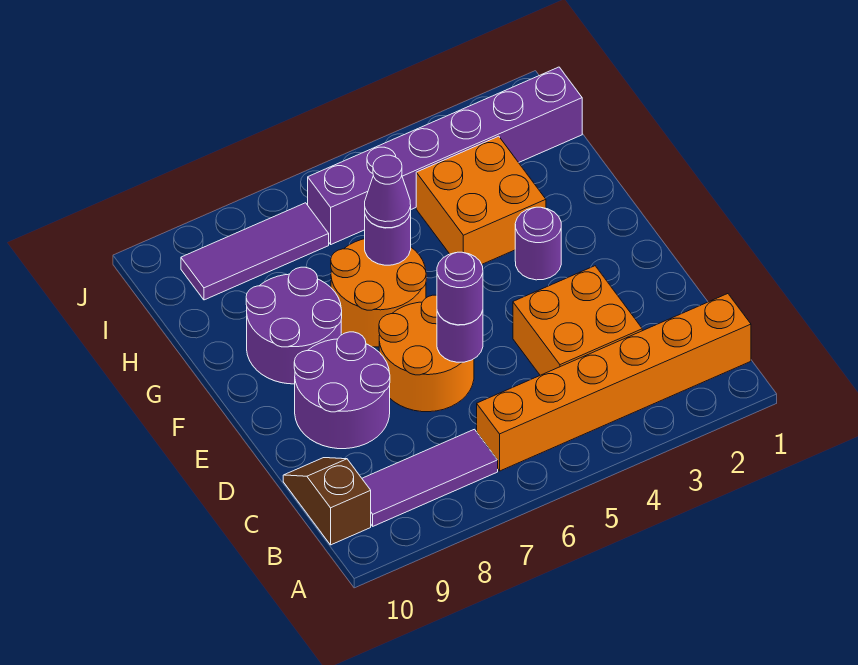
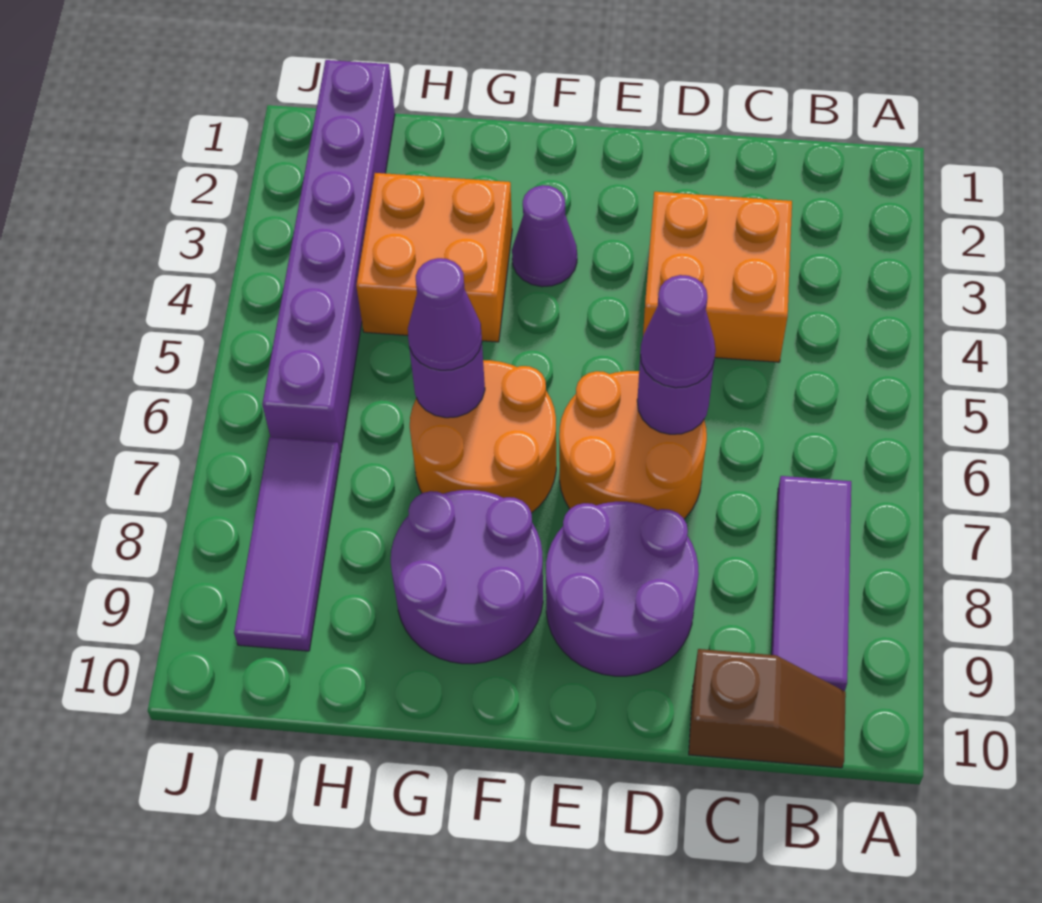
orange brick B1:B6 level 1 -> none
brown slope B10:C10 level 1 top B -> brown slope B10:C10 level 1 top C
purple round brick D6 level 3 -> purple cone D6 level 3
purple round brick F3 level 1 -> purple cone F3 level 1

